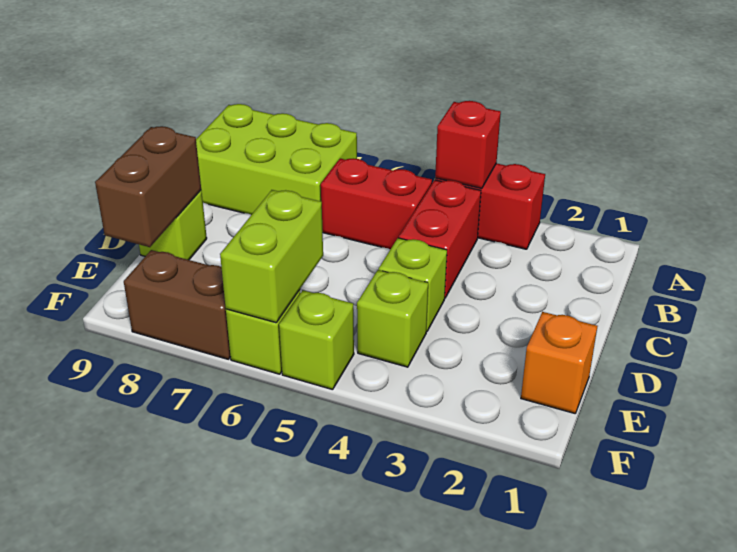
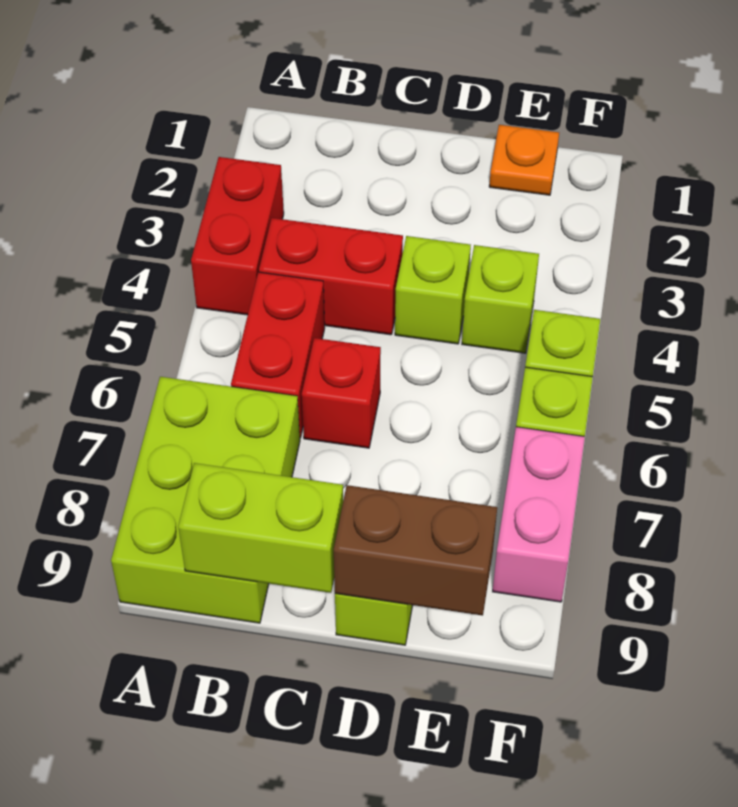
red brick A4 level 2 -> red brick C6 level 1
orange brick E1 level 1 -> orange plate E1 level 1
lime brick E6:F6 level 2 -> lime brick B9:C9 level 2
brown brick F7:F8 level 1 -> pink brick F7:F8 level 1

